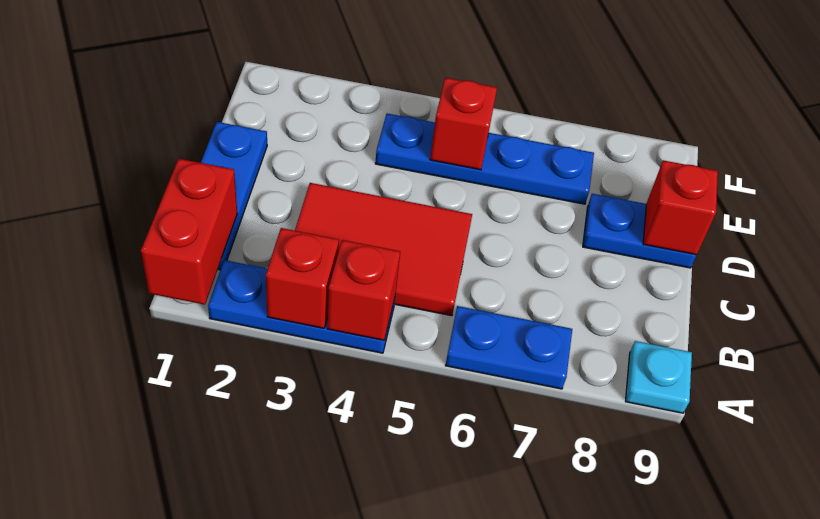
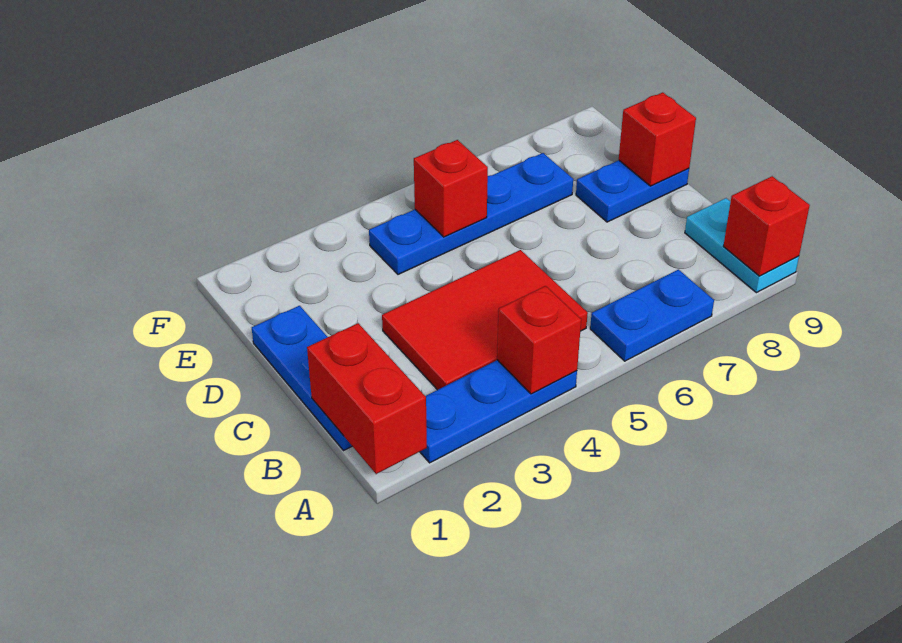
red brick A3 level 2 -> red brick A9 level 2
cyan plate A9 level 1 -> cyan plate A9:B9 level 1

